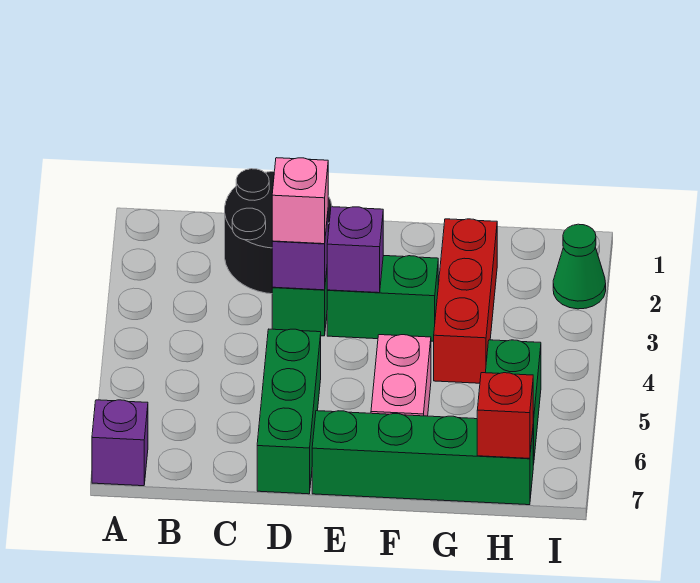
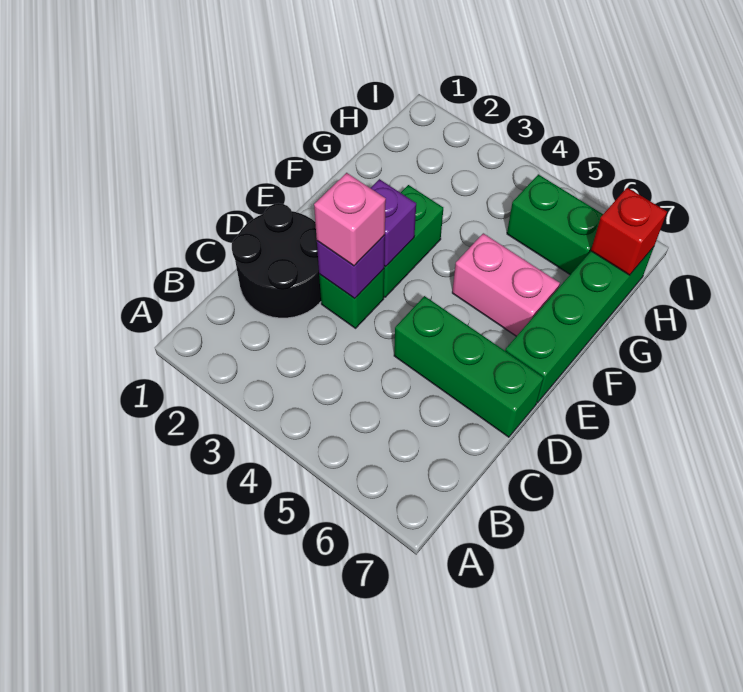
purple brick A7 level 1 -> none
red brick G2:G4 level 1 -> none
green cone I2 level 1 -> none

